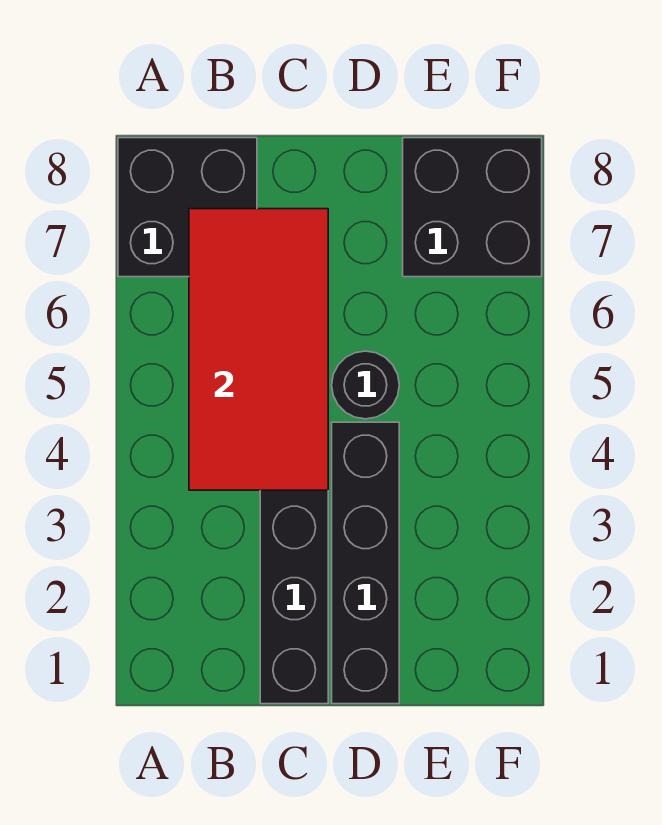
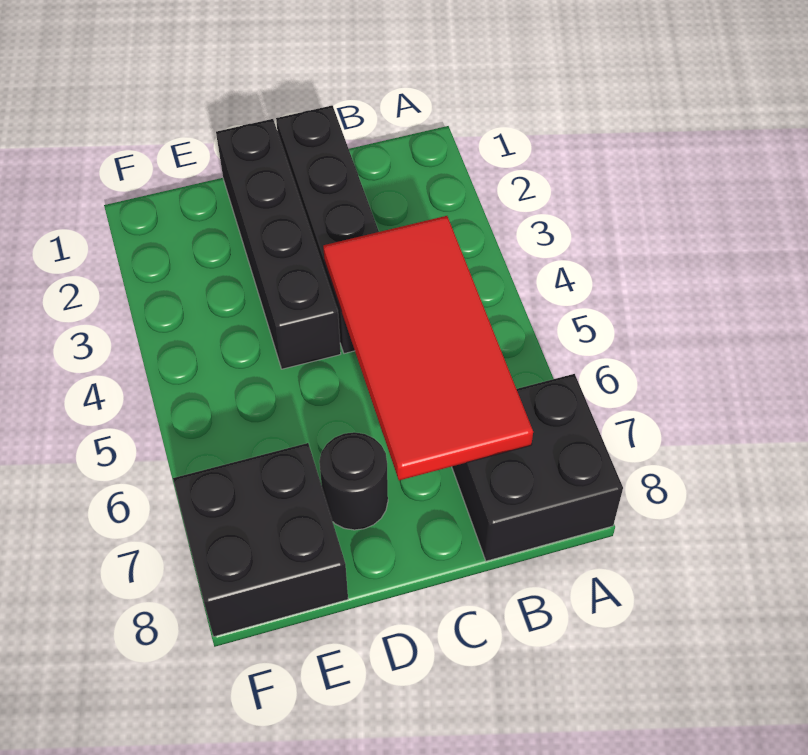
black round brick D5 level 1 -> black round brick D7 level 1

